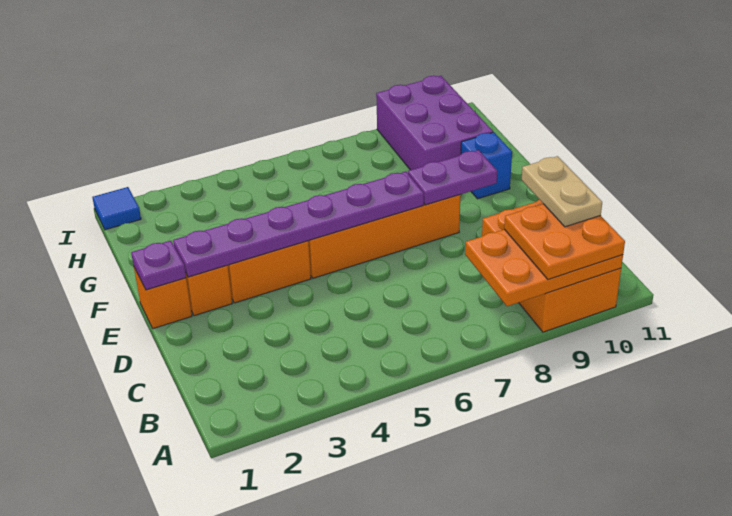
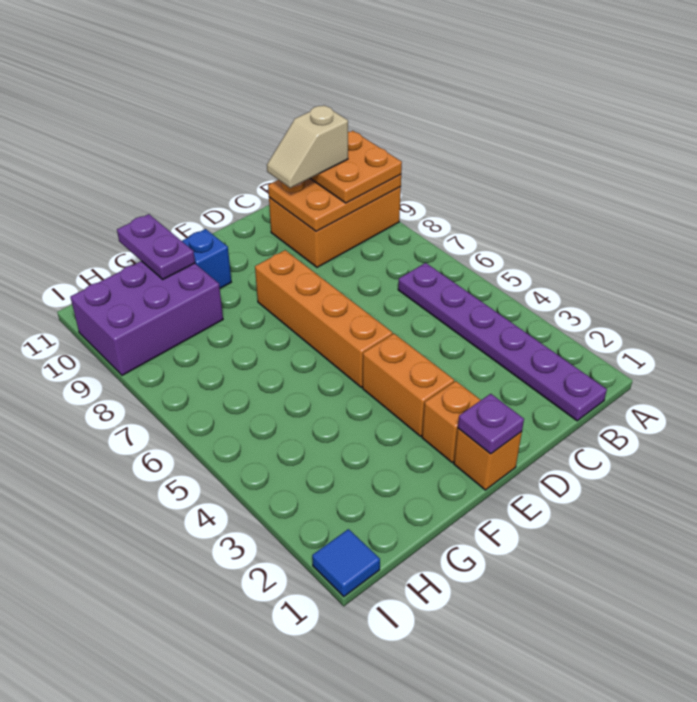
orange plate A8:B10 level 2 -> orange plate A9:C10 level 2
tan plate B10:C10 level 4 -> tan slope B10:C10 level 4 top B
purple plate E2:E7 level 2 -> purple plate B1:B6 level 1
purple plate E8:E9 level 2 -> purple plate G10:G11 level 2

